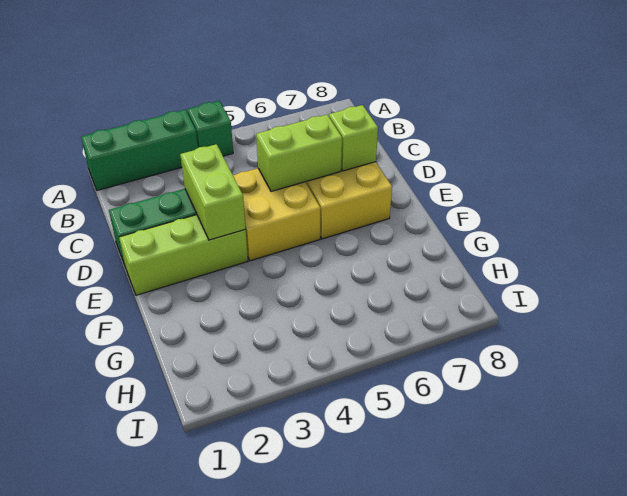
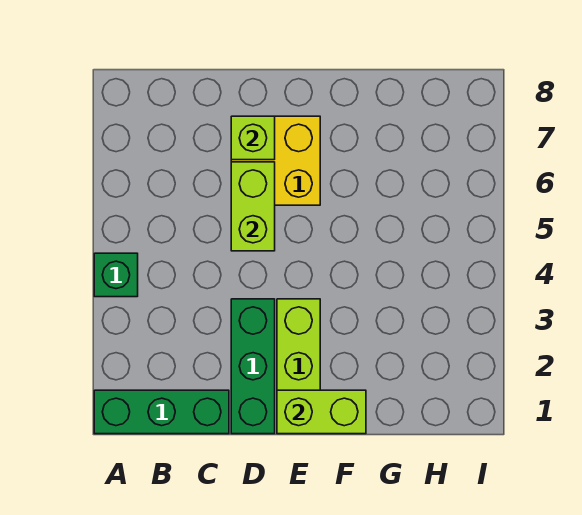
green brick A1:A3 level 1 -> green brick A1:C1 level 1
lime brick D3:E3 level 2 -> lime brick E1:F1 level 2
yellow brick D4:E5 level 1 -> none

